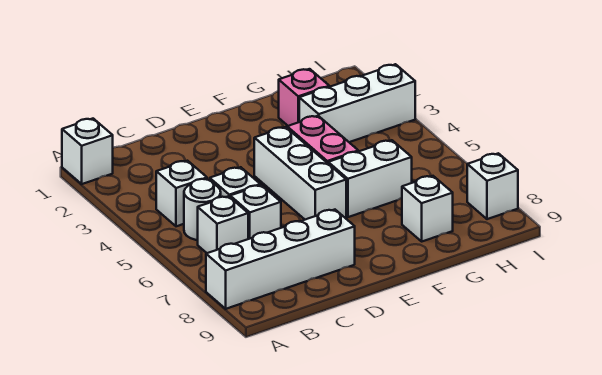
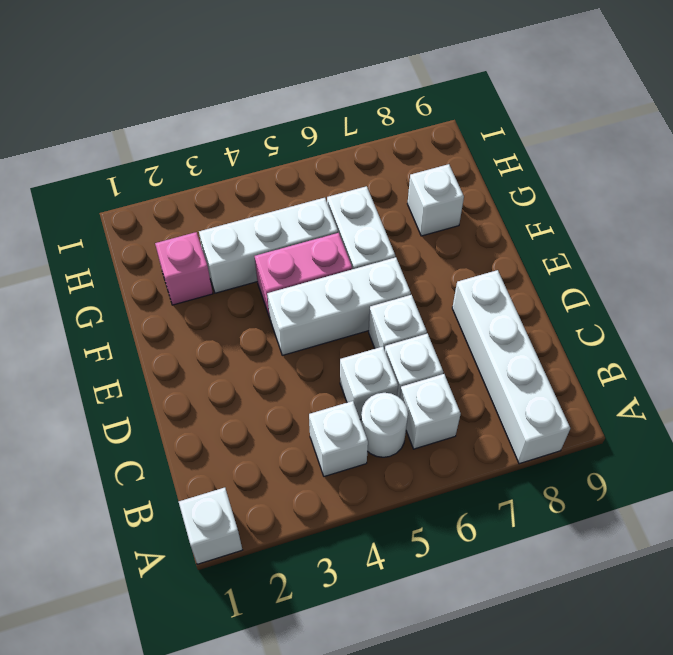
white brick G3:I3 level 1 -> white brick G3:G5 level 1
white brick I8 level 1 -> white brick D6 level 1

